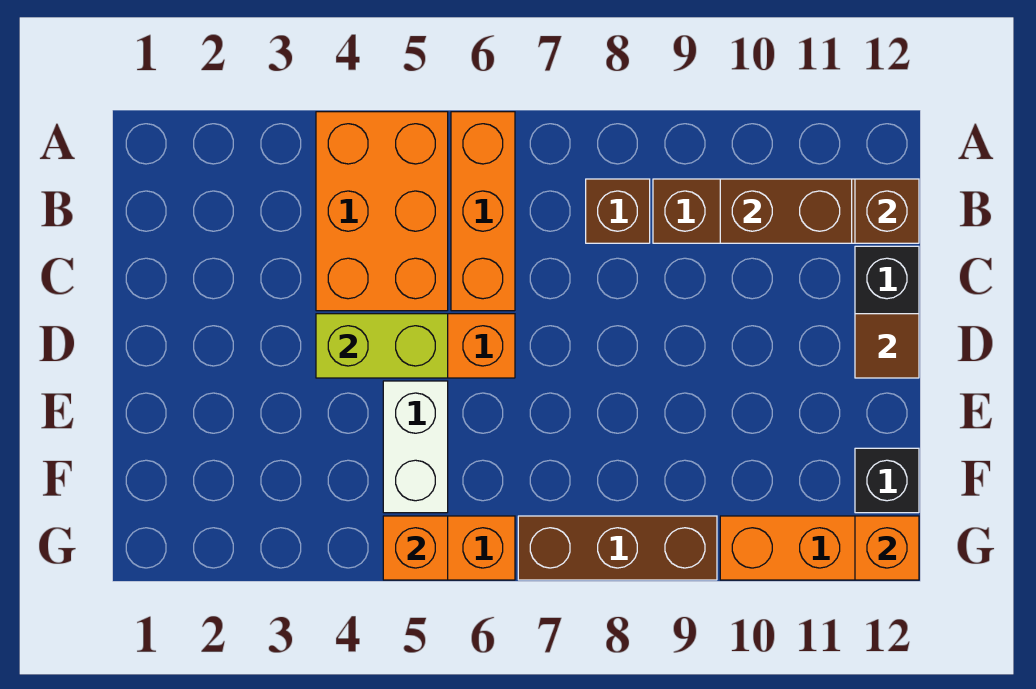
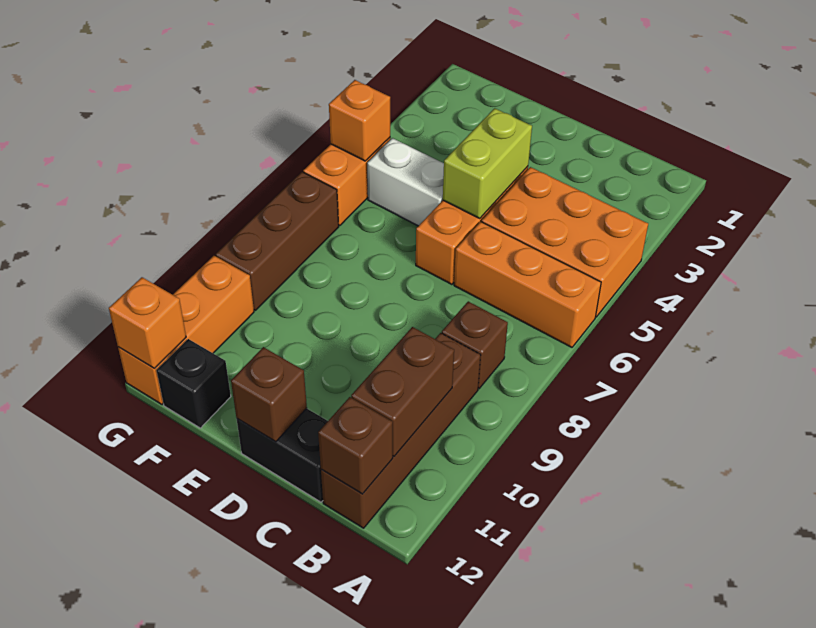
brown tile D12 level 2 -> brown brick D12 level 2

